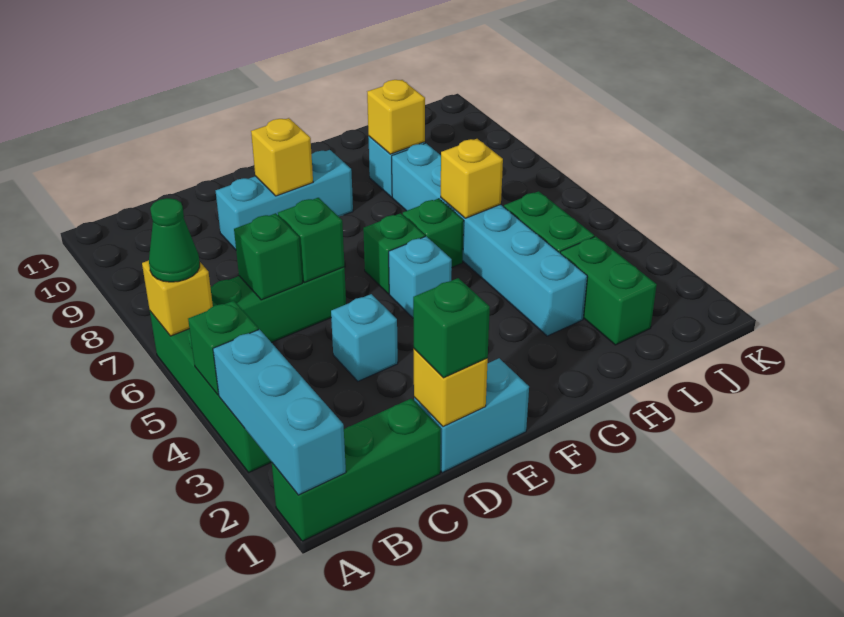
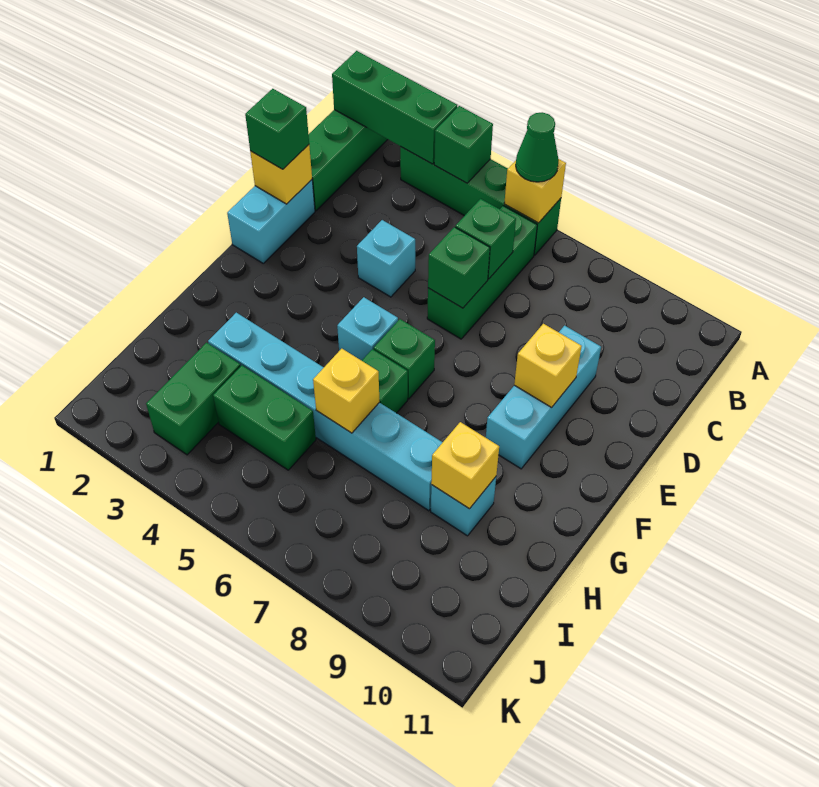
cyan brick A1:A3 level 2 -> green brick A1:A3 level 2
green brick I2:I3 level 1 -> green brick I3:J3 level 1

